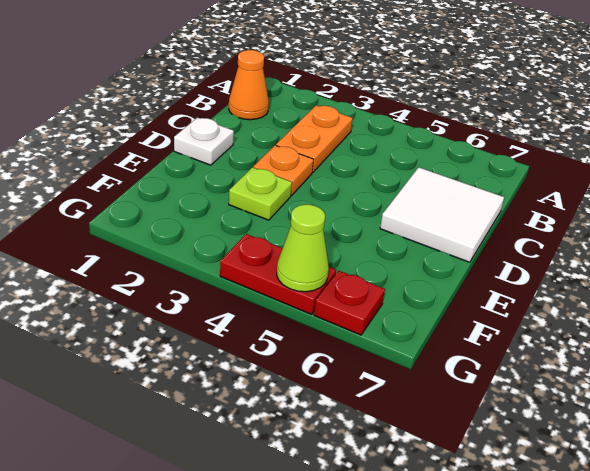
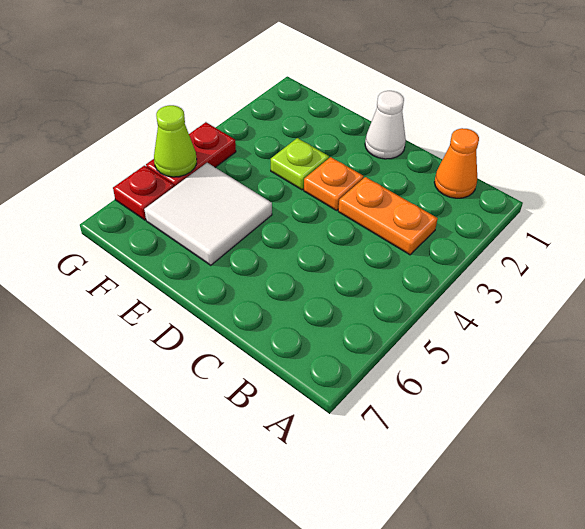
white tile C6:D7 level 1 -> white tile E5:F6 level 1
white plate D1 level 1 -> white cone D1 level 1

